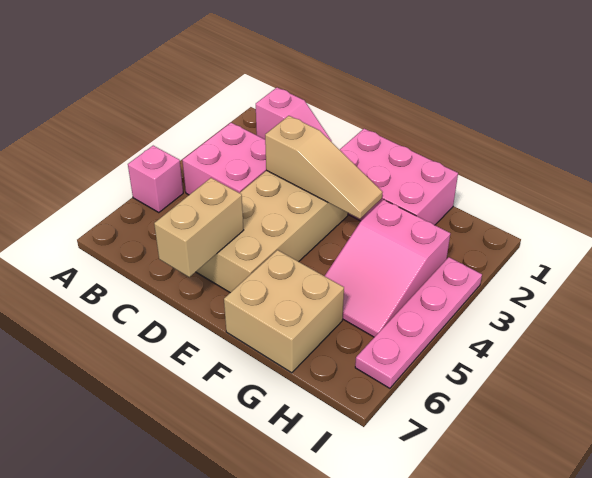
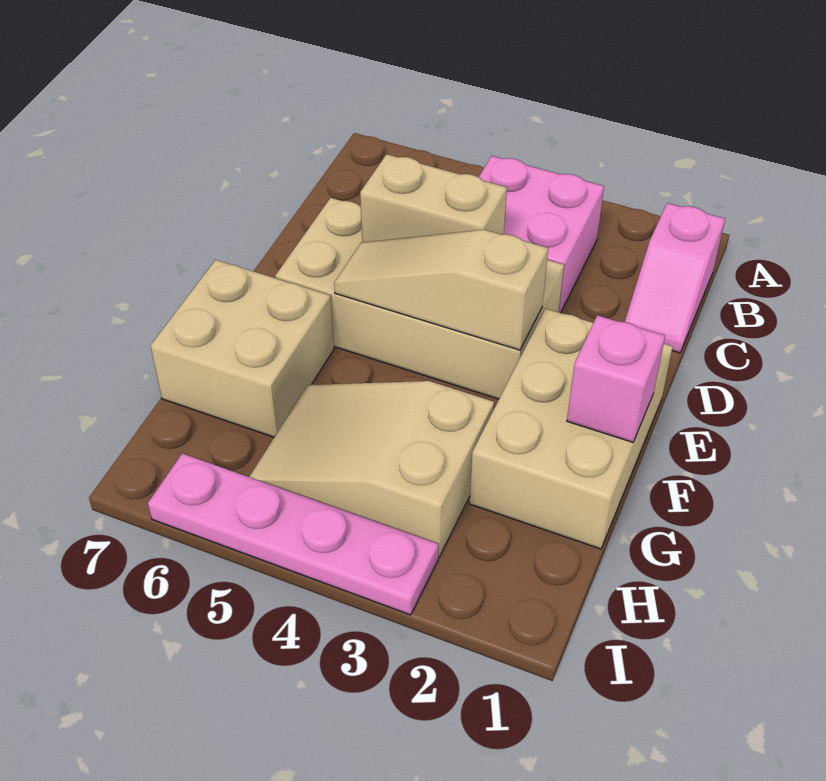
pink brick A5 level 1 -> pink brick F1 level 2
tan slope D3:F3 level 2 top D -> tan slope E3:E5 level 2 top 3
tan brick D6:D7 level 2 -> tan brick D4:D5 level 2
pink brick E1:G2 level 1 -> tan brick E1:G2 level 1
pink slope G3:H5 level 1 top 3 -> tan slope G3:H5 level 1 top 3

